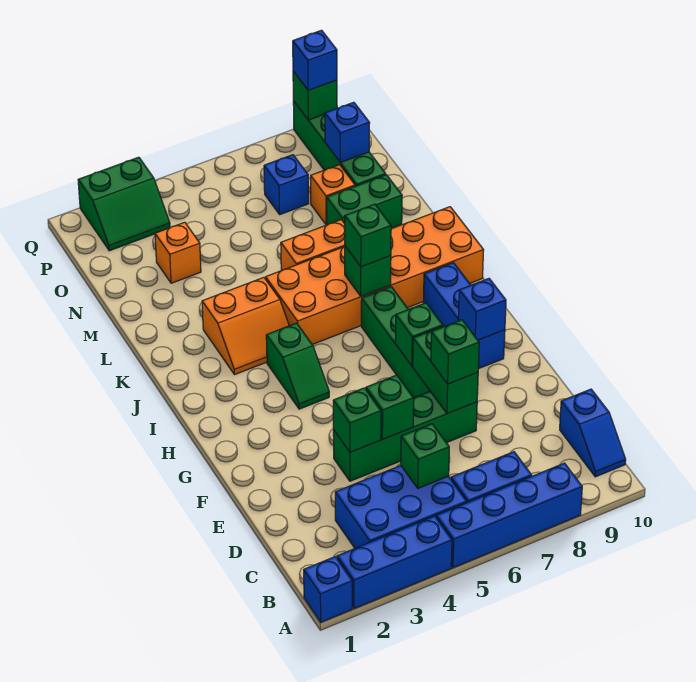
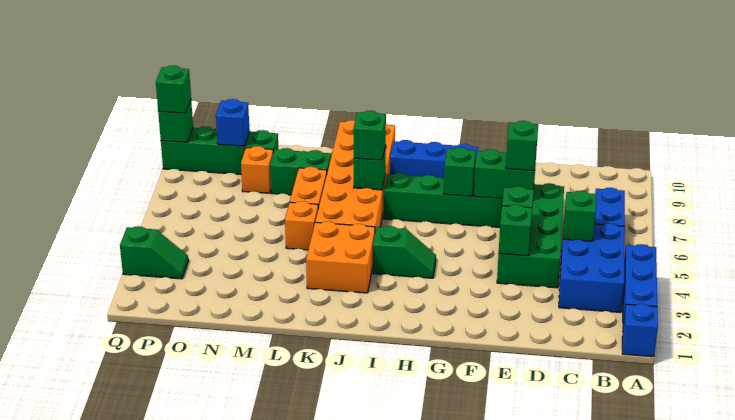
blue brick A5:A8 level 1 -> none
blue slope B10:C10 level 1 top C -> none
green brick E4:E7 level 1 -> green brick D4:E7 level 1
blue brick G9 level 2 -> none
orange slope J3:K4 level 1 top K -> orange brick J3:K4 level 1
green brick M8:M9 level 1 -> green brick L8:M8 level 1
orange brick N3 level 1 -> orange brick L5 level 1
blue brick O7 level 1 -> none
green slope P2:Q3 level 1 top Q -> green slope P3:Q3 level 1 top Q
blue brick Q9 level 3 -> green brick Q9 level 3

